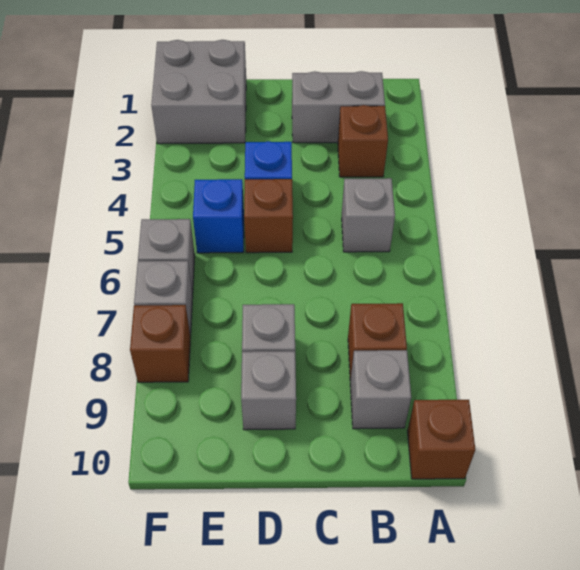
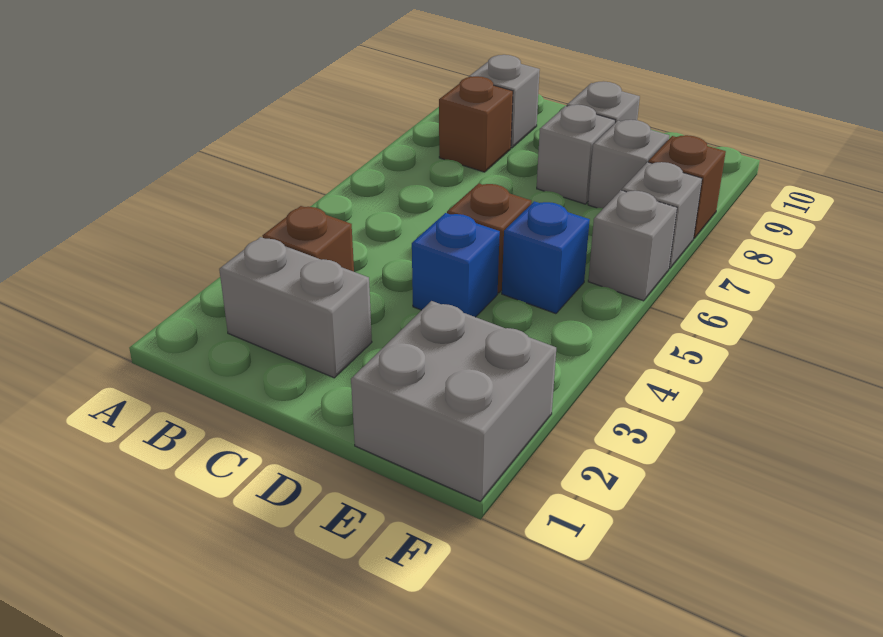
brown brick A10 level 1 -> none
grey brick B5 level 1 -> grey brick E8 level 1

